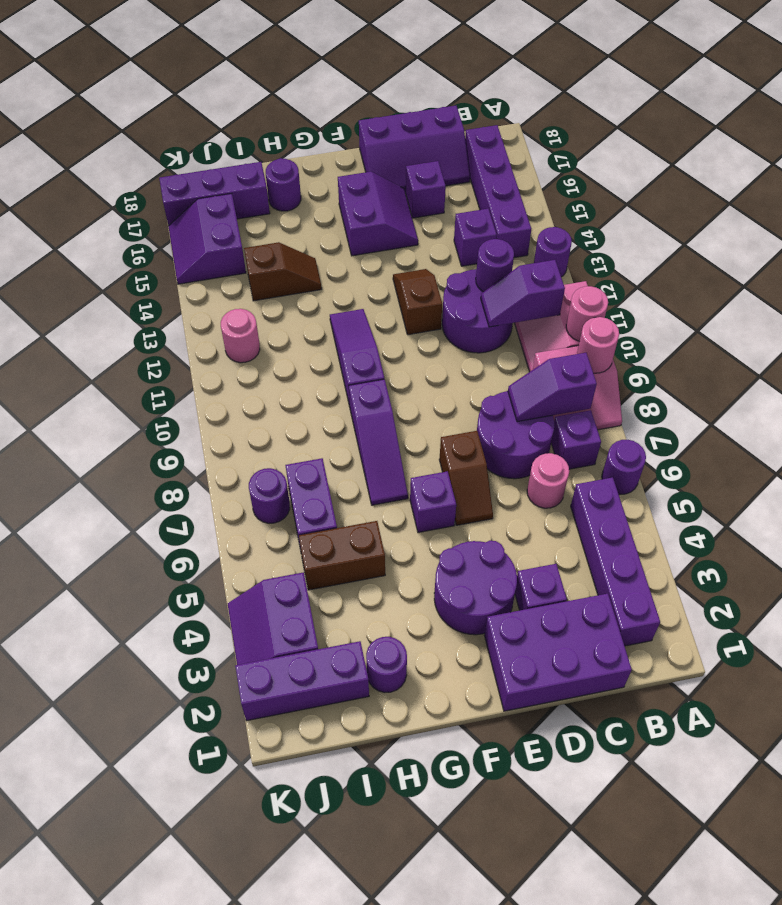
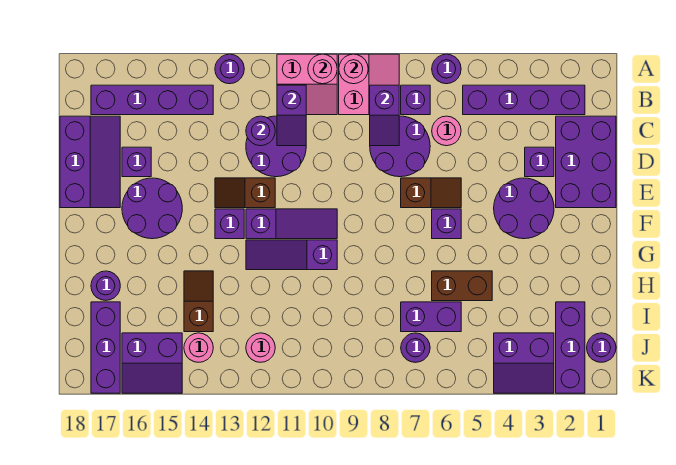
purple brick C14 level 1 -> purple brick F13 level 1
purple slope E15:F16 level 1 top F -> purple round brick E15:F16 level 1
purple slope G7:G9 level 1 top 9 -> purple slope F10:F12 level 1 top 12
purple round brick H2 level 1 -> purple round brick J1 level 1
brown brick H5:I5 level 1 -> brown brick H5:H6 level 1
none -> pink round brick J14 level 1

